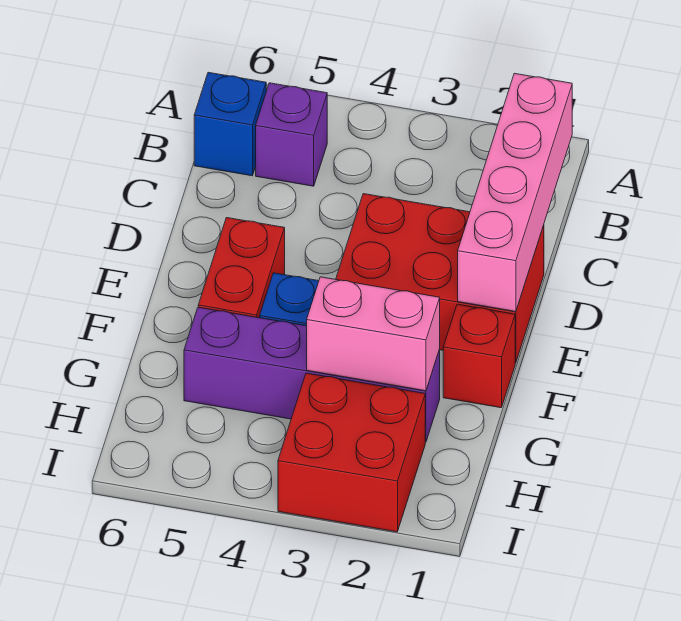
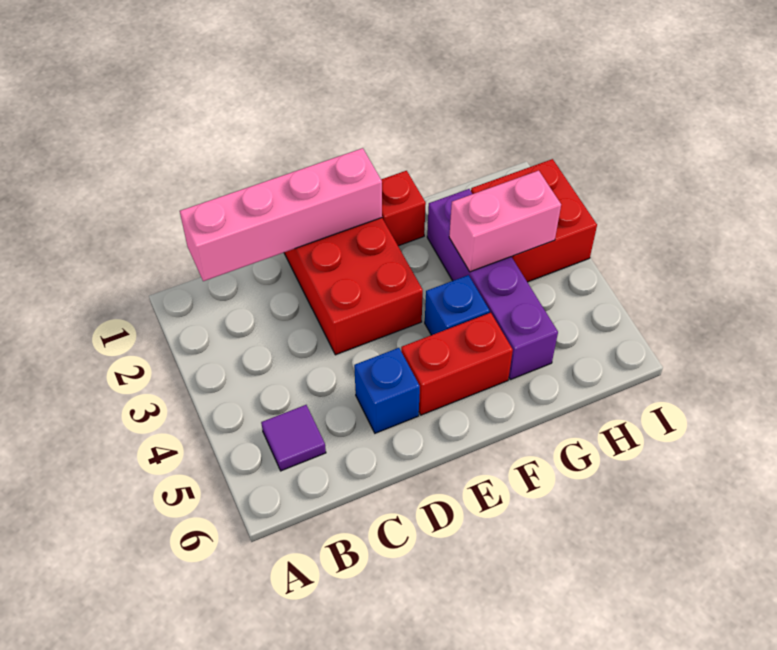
purple brick B5 level 1 -> purple tile B5 level 1
blue brick B6 level 1 -> blue brick D5 level 1
pink brick G2:G3 level 2 -> pink brick G3:H3 level 2

